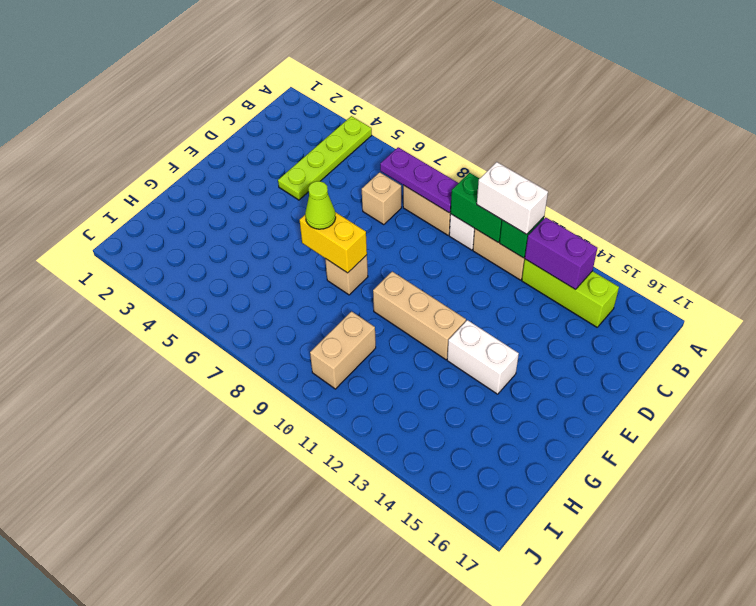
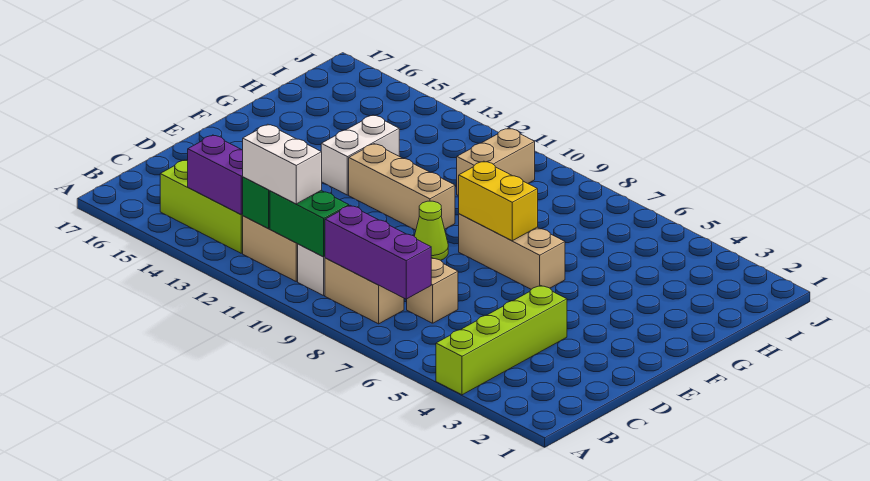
lime plate A4:D4 level 1 -> lime brick A4:D4 level 1
purple plate B7:B9 level 2 -> purple brick B7:B9 level 2
lime cone F7 level 3 -> lime cone E9 level 1
tan brick F8 level 1 -> tan brick F6:F8 level 1
white brick F13:F14 level 1 -> white brick F13:G13 level 1

